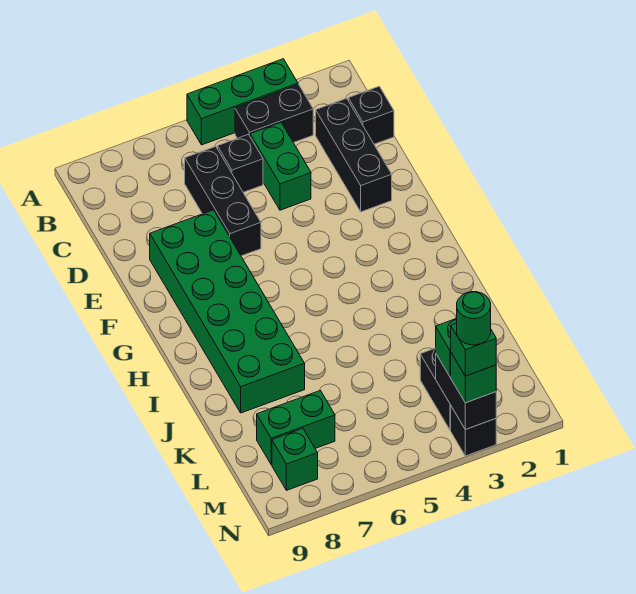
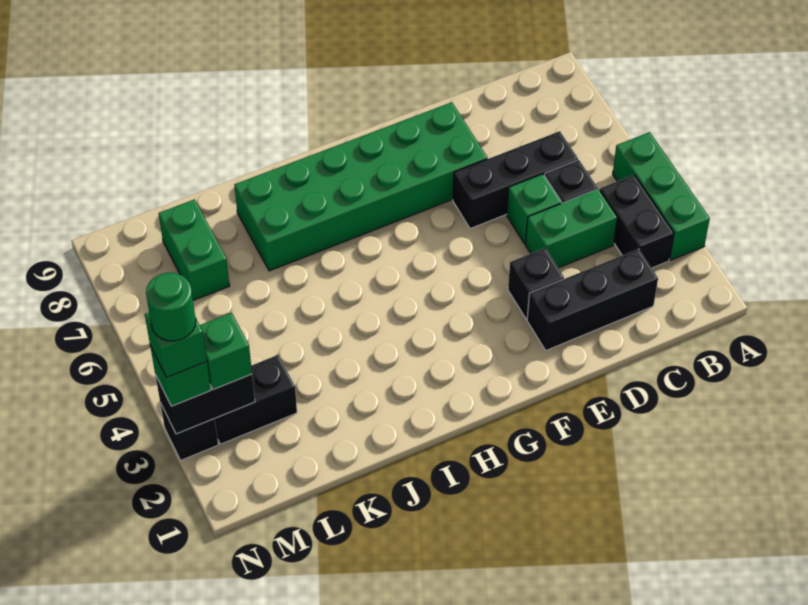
black brick C1 level 1 -> black brick E3 level 1
green brick M8 level 1 -> green brick D5 level 1

